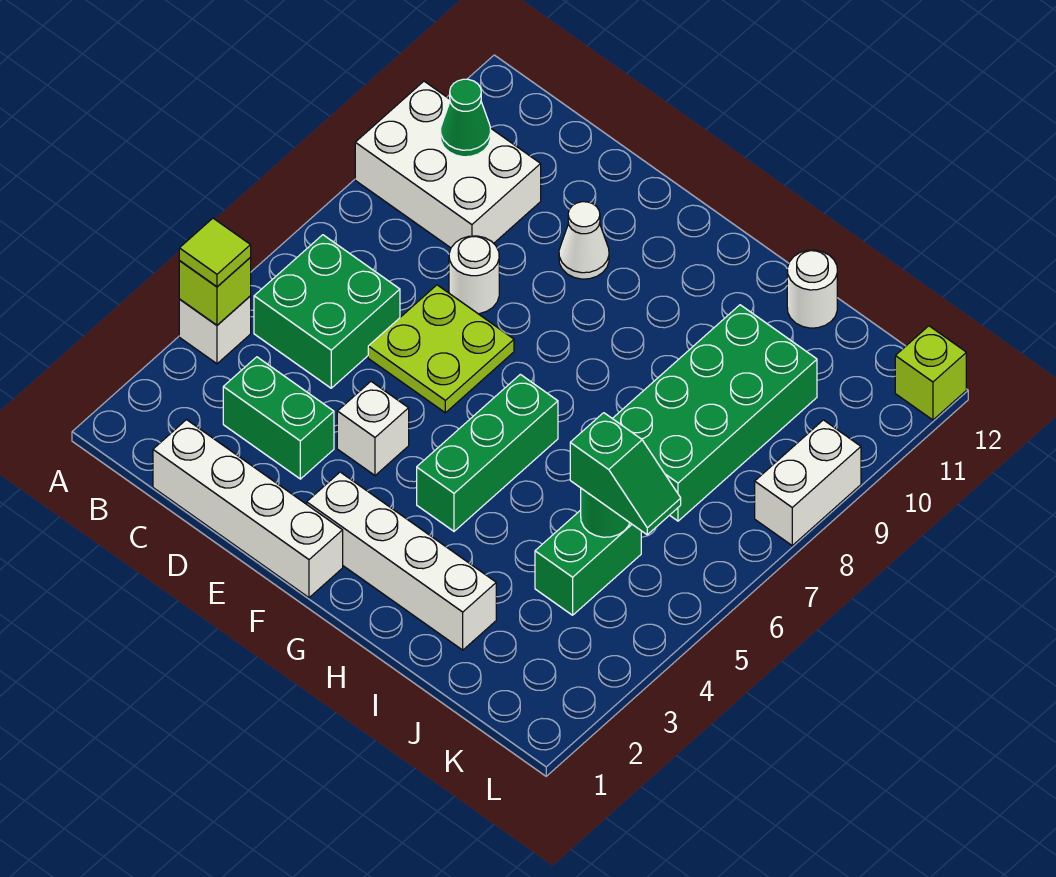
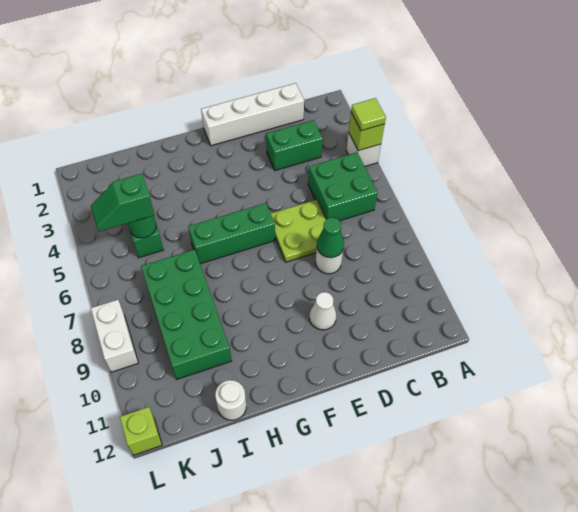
white brick A9:C10 level 1 -> none
green cone B10 level 2 -> green cone D8 level 2
white brick E4 level 1 -> none
white brick F2:I2 level 1 -> none
green brick G4:G6 level 1 -> green brick F6:H6 level 1

